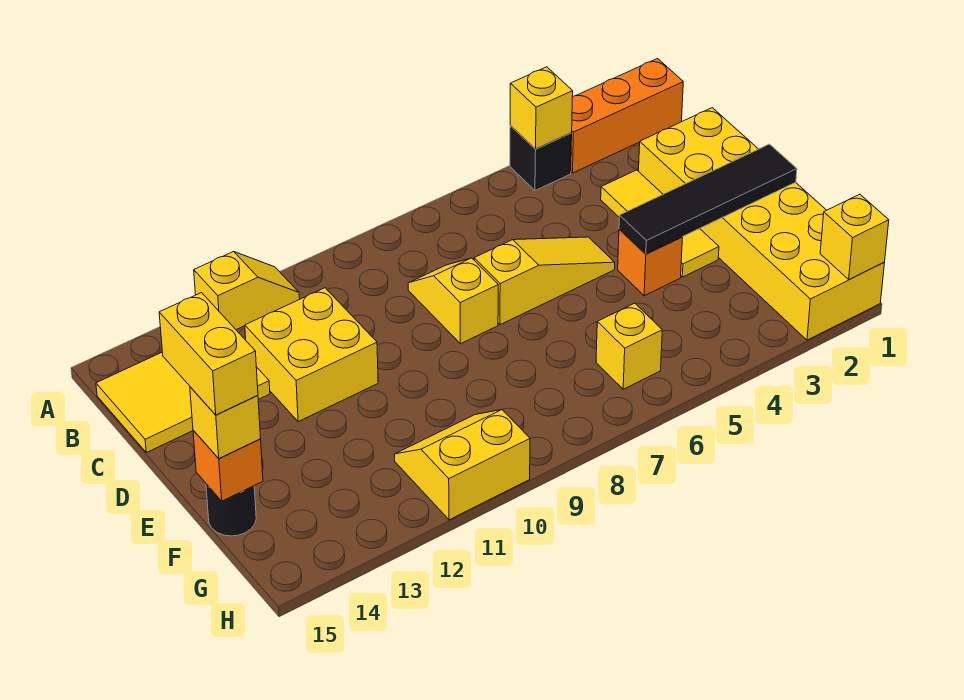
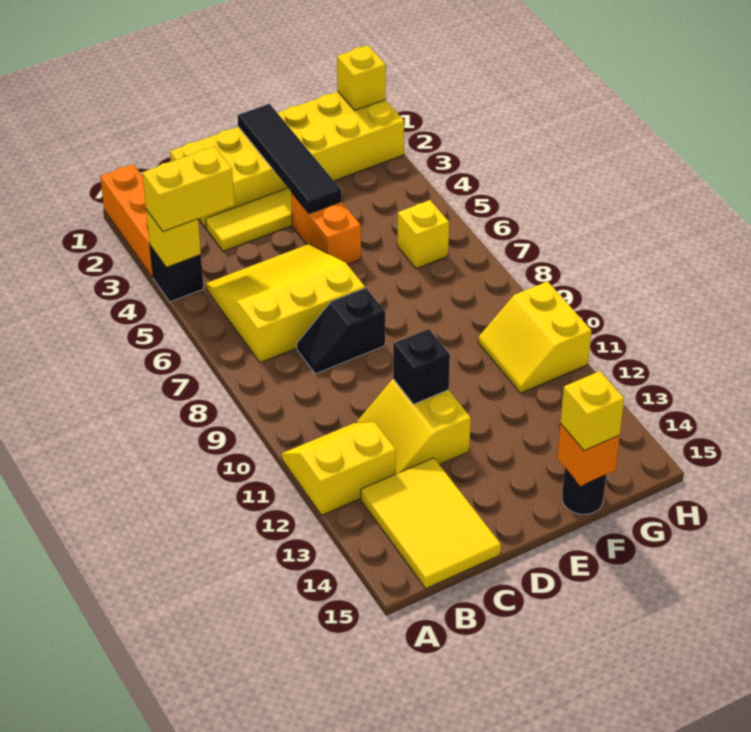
yellow slope A11:A12 level 1 top 12 -> yellow slope A11:B12 level 1 top 12
yellow slope C8:D8 level 1 top D -> black slope C8:D8 level 1 top D
yellow brick C11:D12 level 1 -> yellow slope C11:D12 level 1 top D
yellow slope D5:D7 level 1 top 7 -> yellow slope B5:D7 level 1 top 7
none -> black brick D11 level 2
orange brick E4 level 1 -> orange brick E4:E5 level 1
yellow brick E15:F15 level 4 -> yellow brick A4:B4 level 3

